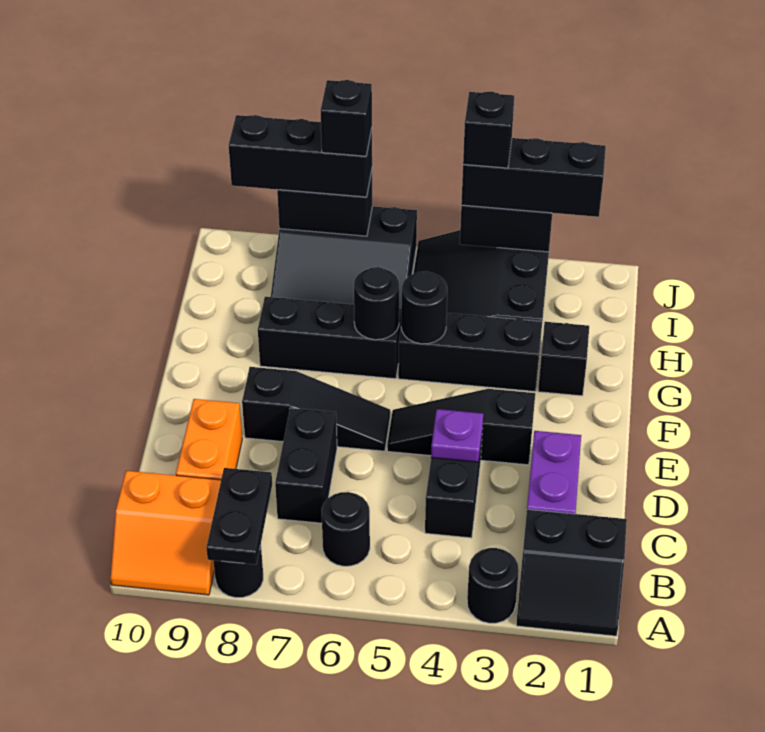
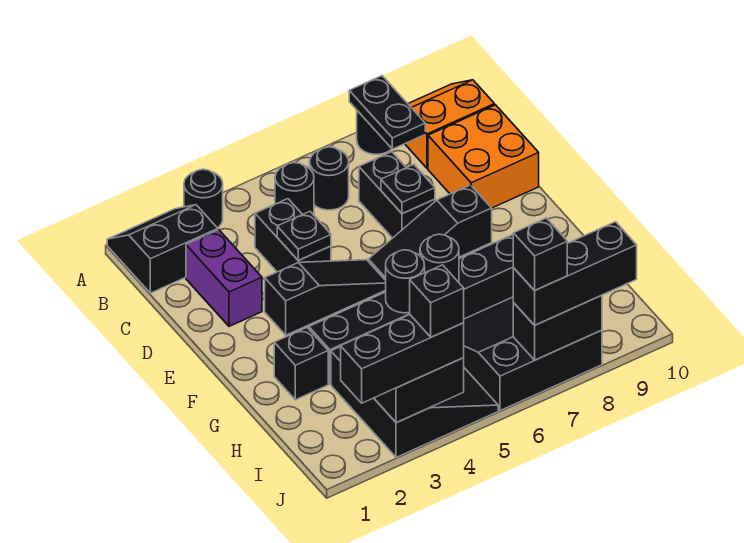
none -> black round brick B5 level 1
orange brick C9:D9 level 1 -> orange brick C9:D10 level 1
purple plate D4 level 2 -> black plate D4 level 2
none -> black plate D7 level 2

